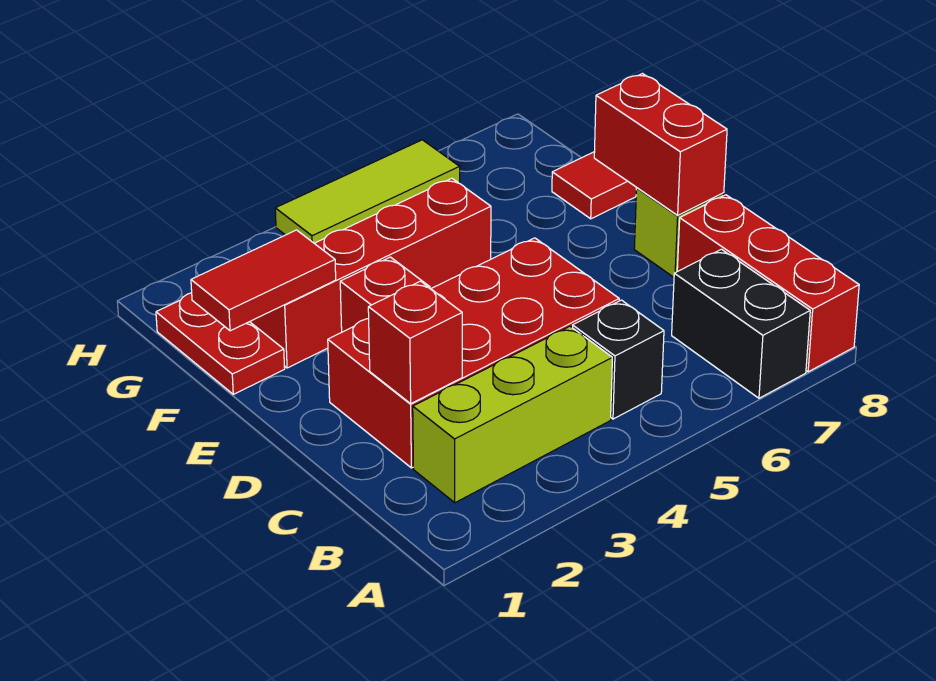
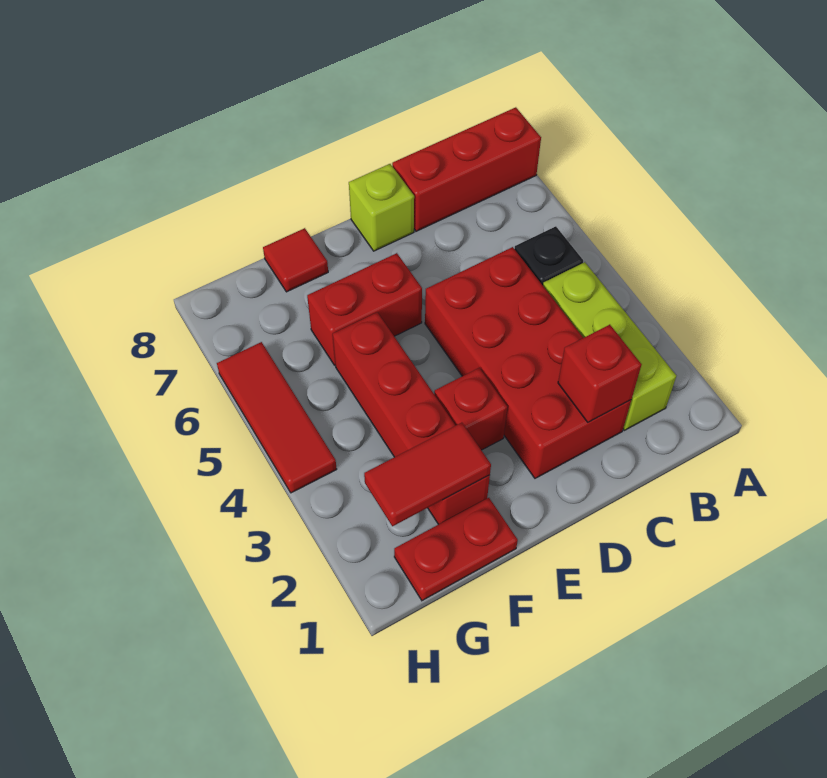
black brick A7:B7 level 1 -> none
red brick D8:E8 level 2 -> red brick E6:F6 level 1
red tile F1:F2 level 2 -> red tile F2:G2 level 2
lime tile H4:H6 level 1 -> red tile H4:H6 level 1

